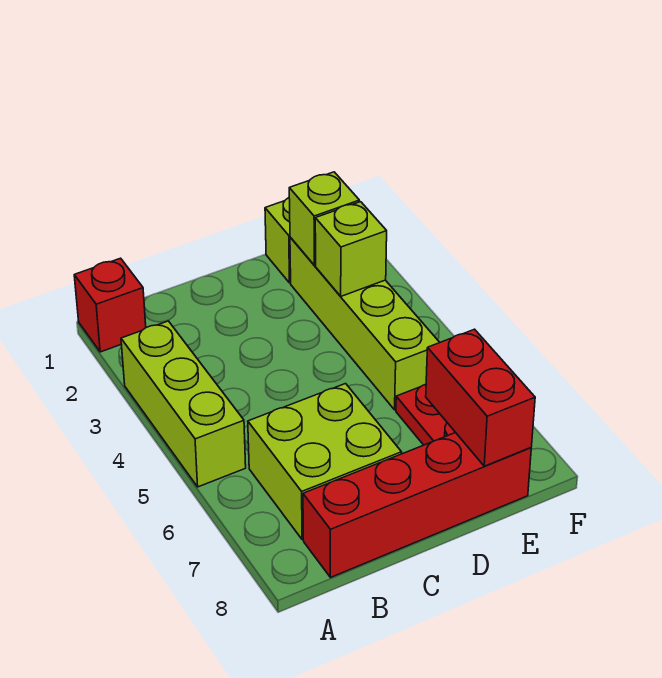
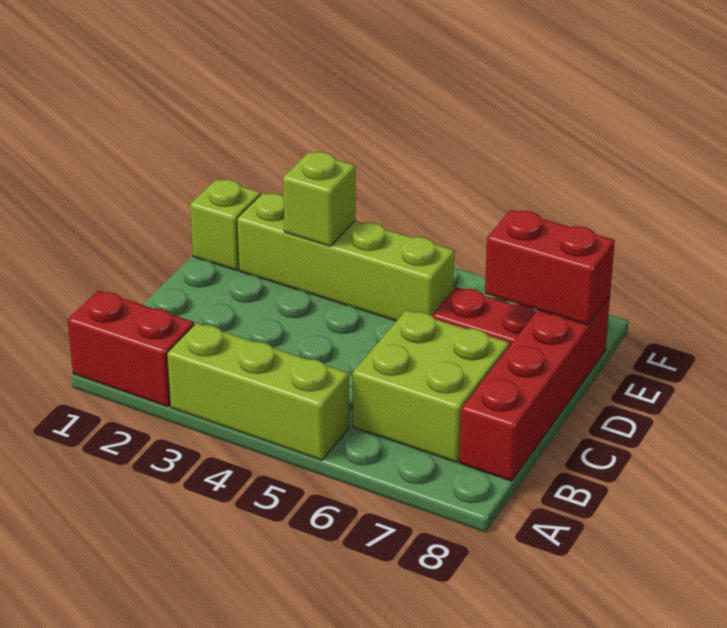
red brick A1 level 1 -> red brick A1:A2 level 1
lime brick E2 level 2 -> none

